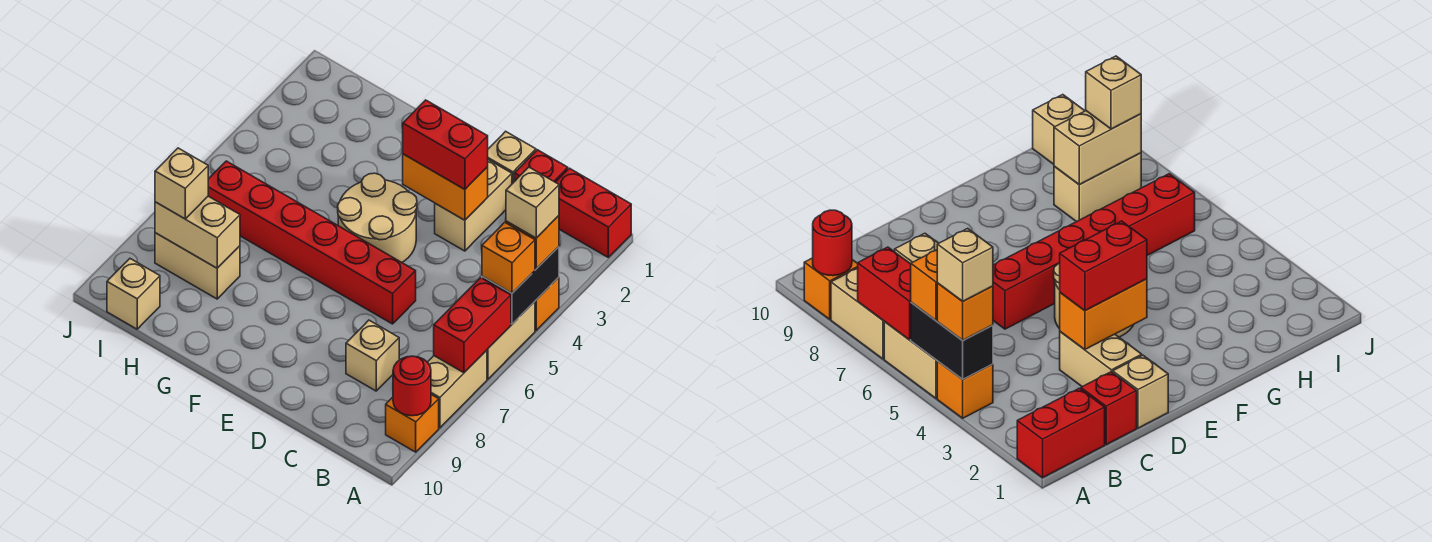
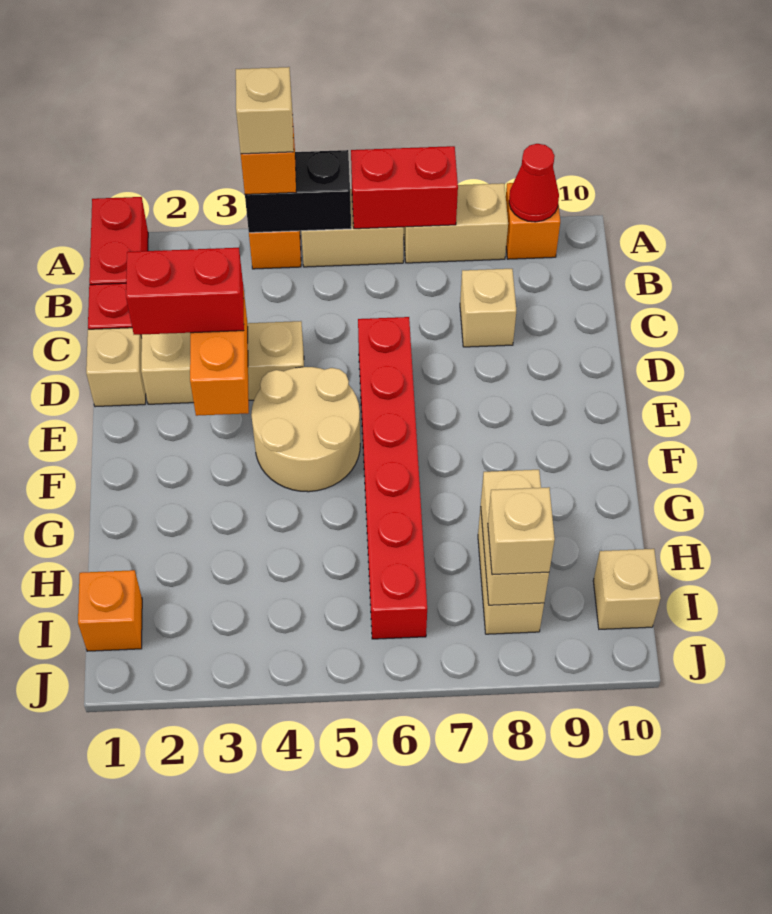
orange brick A5 level 3 -> orange brick I1 level 1
red round brick A9 level 2 -> red cone A9 level 2
tan brick D2:D3 level 1 -> tan brick D2:D4 level 1
red brick D3:E3 level 3 -> red brick D2:D3 level 3

